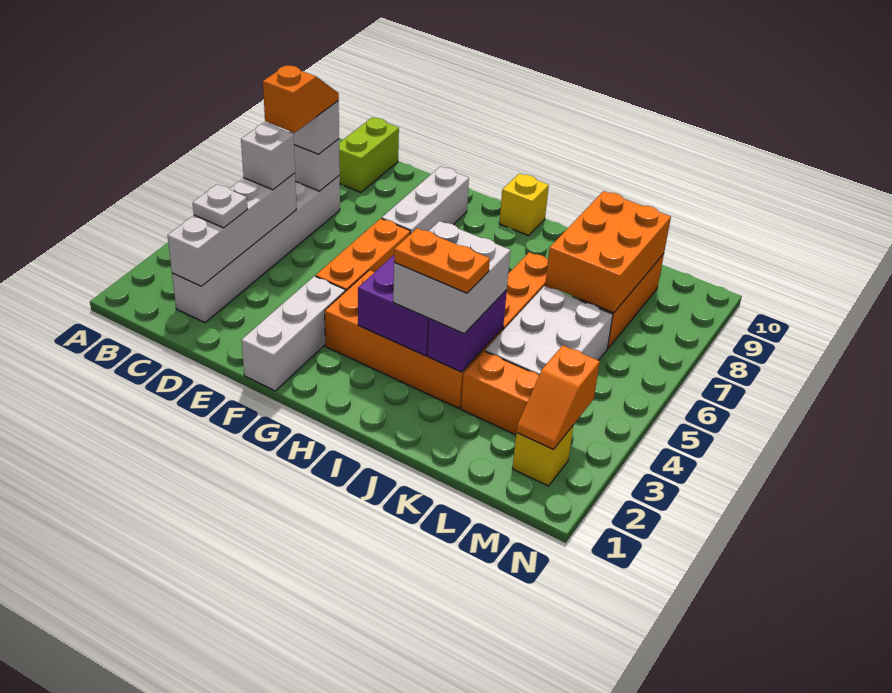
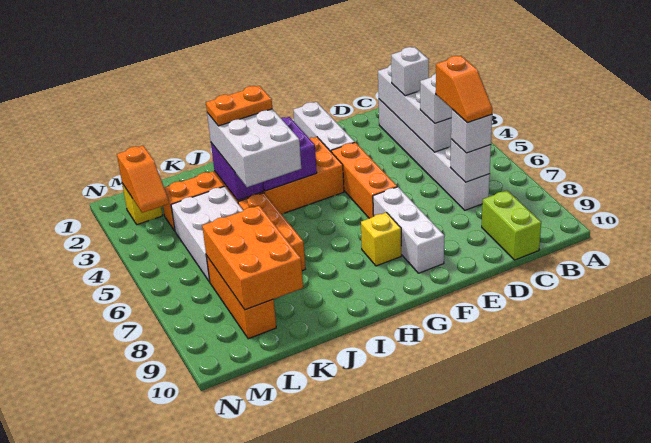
white plate C3 level 3 -> white brick C3 level 3
yellow brick H10 level 1 -> yellow brick G8 level 1
white brick I3:J4 level 3 -> white brick I3:J5 level 3
orange slope M2:M3 level 2 top 3 -> orange slope M2:M3 level 2 top 2

